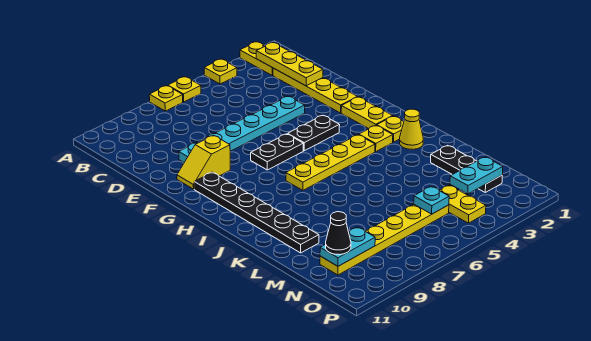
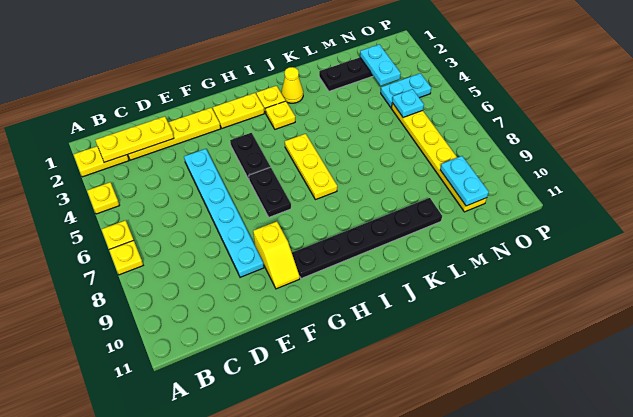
yellow plate I4:I7 level 1 -> yellow plate I5:I7 level 1
yellow plate N4:O4 level 1 -> cyan plate N4:O4 level 1
black cone N10 level 3 -> none

